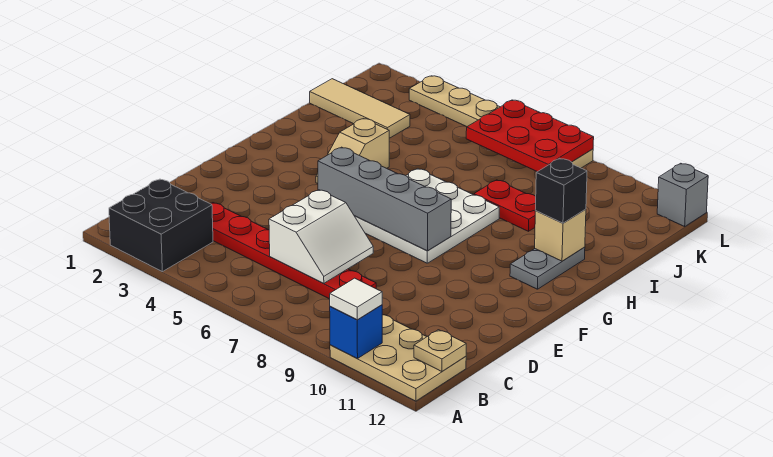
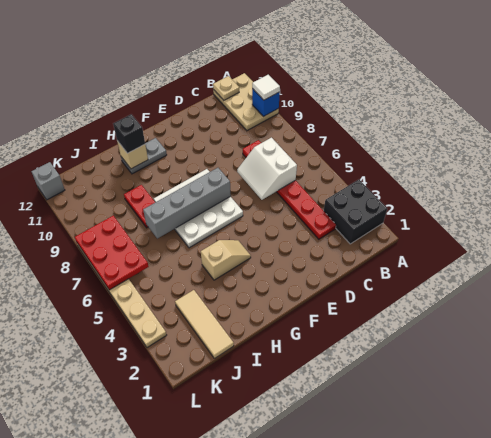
white slope C6:D7 level 2 top 6 -> white slope C6:D7 level 2 top C
grey brick F5:F8 level 2 -> grey brick F7:I7 level 2

